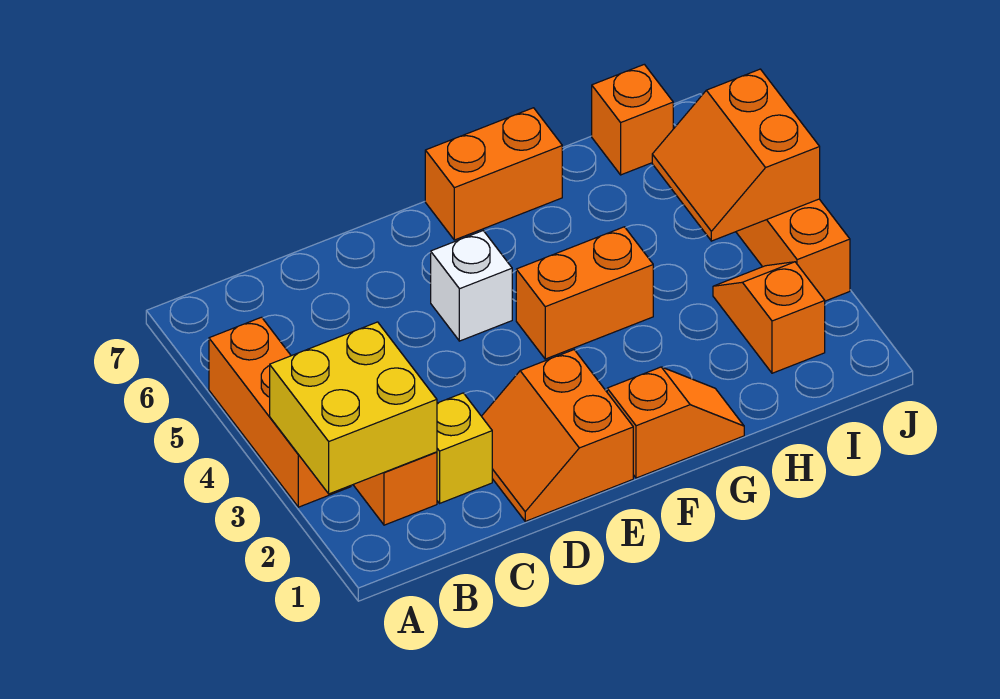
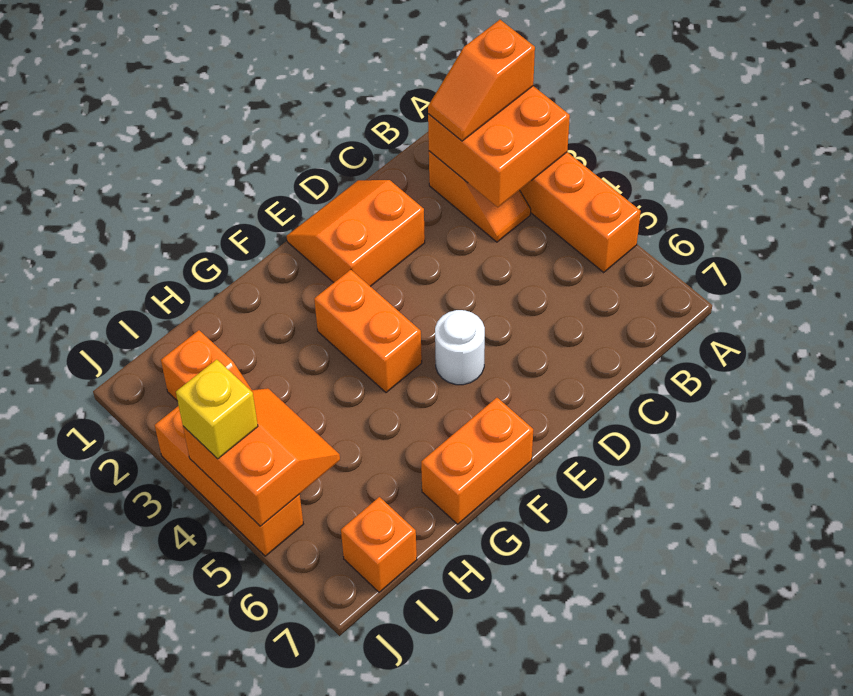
yellow brick A2:B3 level 2 -> orange brick A2:B3 level 2
yellow brick C2 level 1 -> yellow brick J4 level 3
orange slope D1:E2 level 1 top E -> orange slope D1:E2 level 1 top 2
white brick E5 level 1 -> white round brick E5 level 1
orange slope F1:G1 level 1 top F -> orange slope A2:B2 level 3 top A
orange brick F4:G4 level 1 -> orange brick F3:F4 level 1

